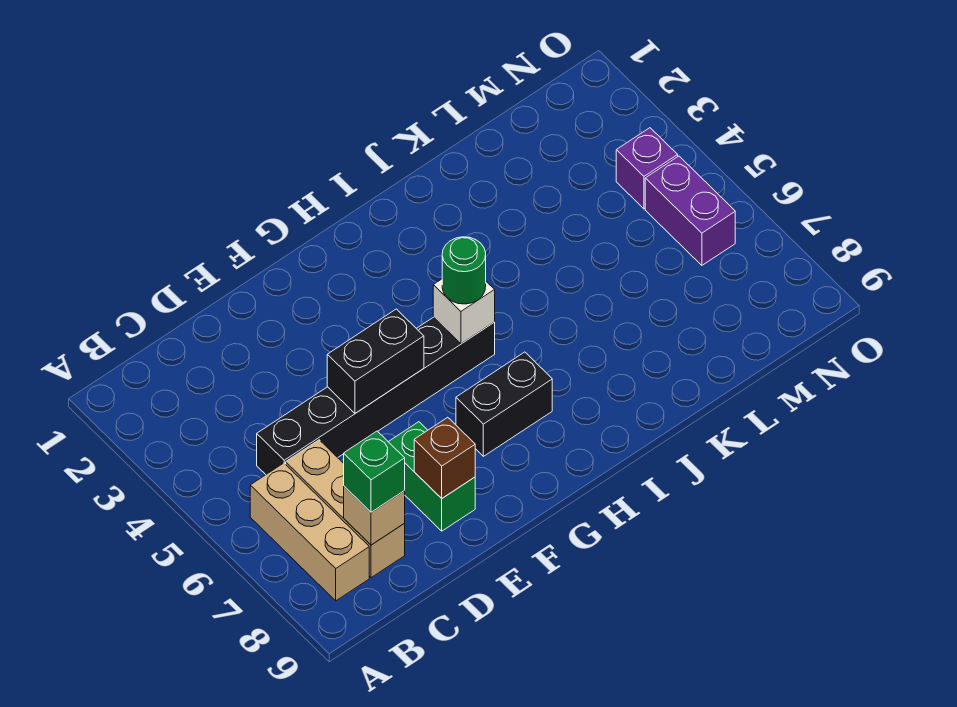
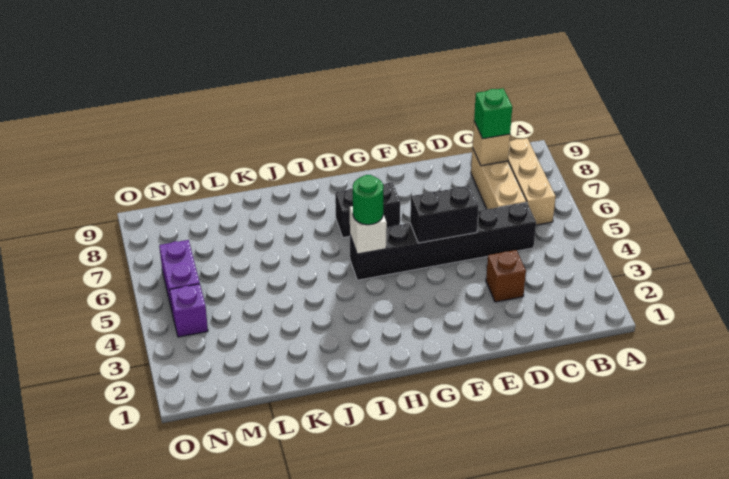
green brick E7:E8 level 1 -> none
brown brick E8 level 2 -> brown brick D3 level 1

